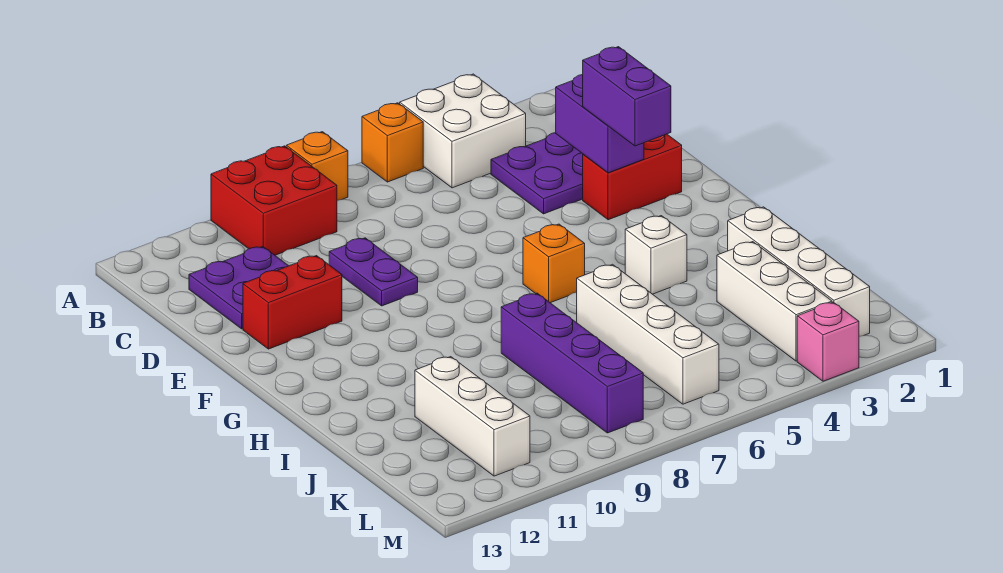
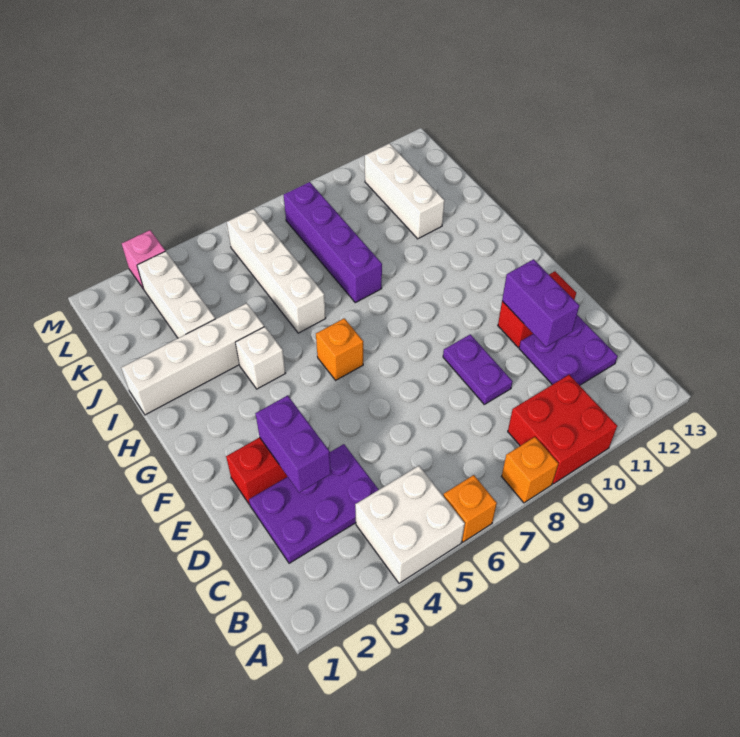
purple brick E3:F3 level 3 -> purple brick D11:E11 level 2
white brick I2:L2 level 1 -> white brick I1:I4 level 1

